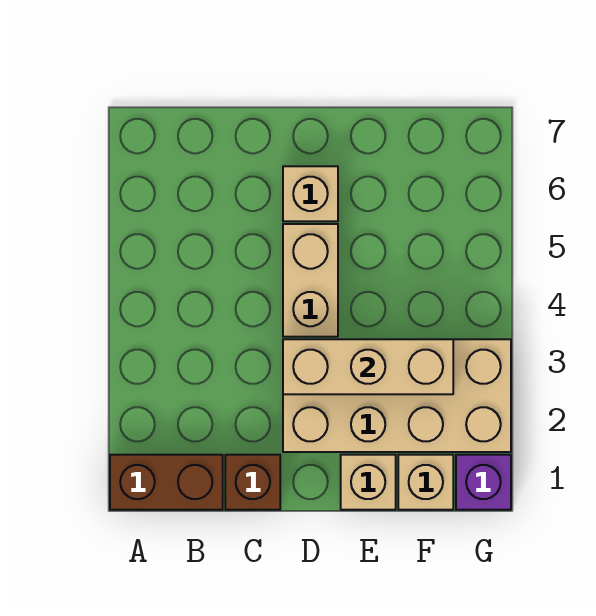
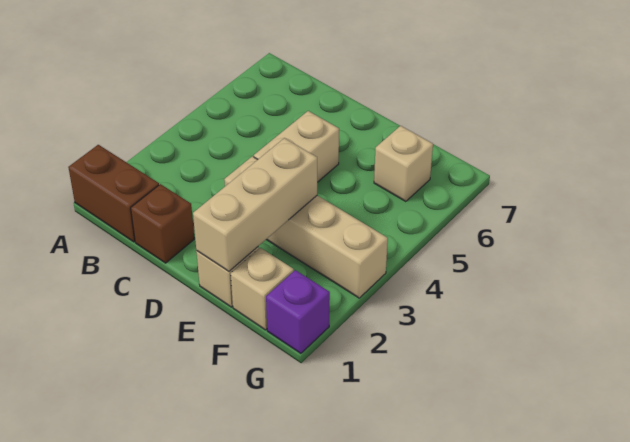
tan brick D2:G3 level 1 -> tan brick D3:G3 level 1
tan brick D3:F3 level 2 -> tan brick E1:E3 level 2
tan brick D6 level 1 -> tan brick F6 level 1

